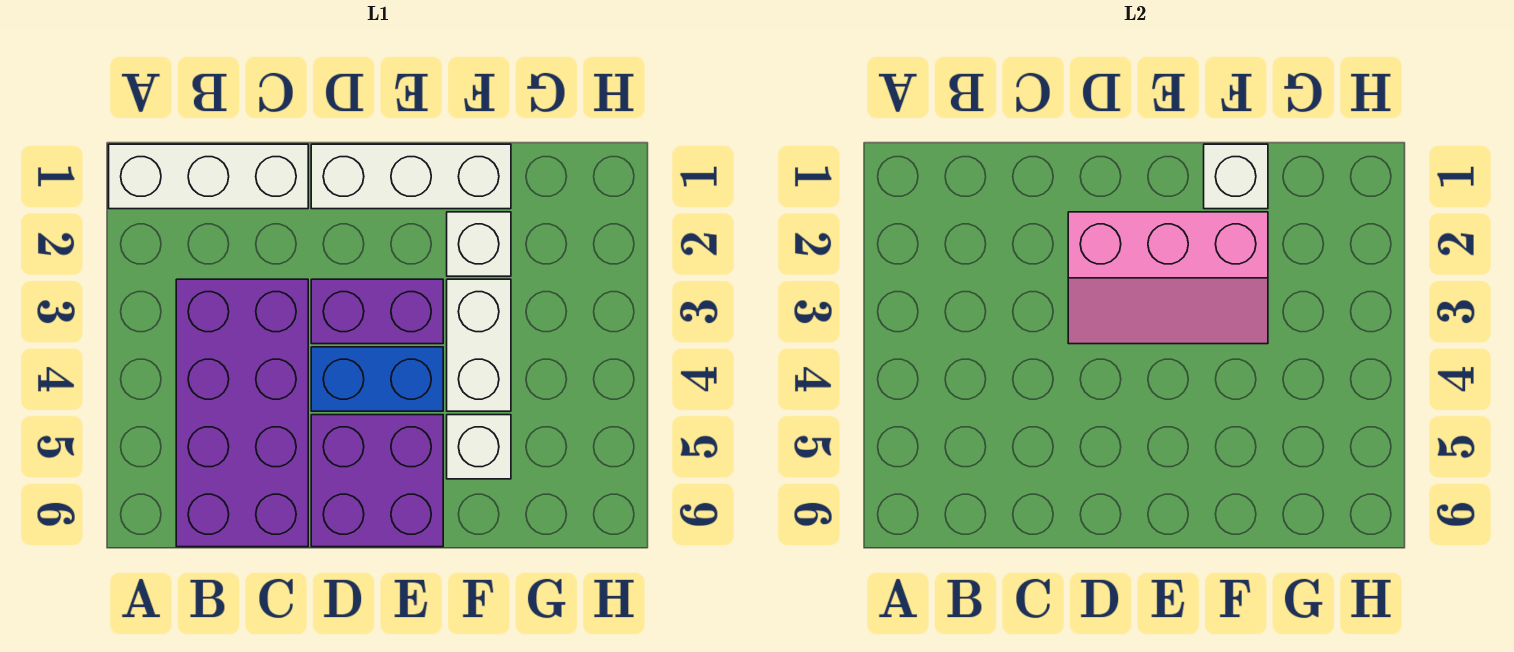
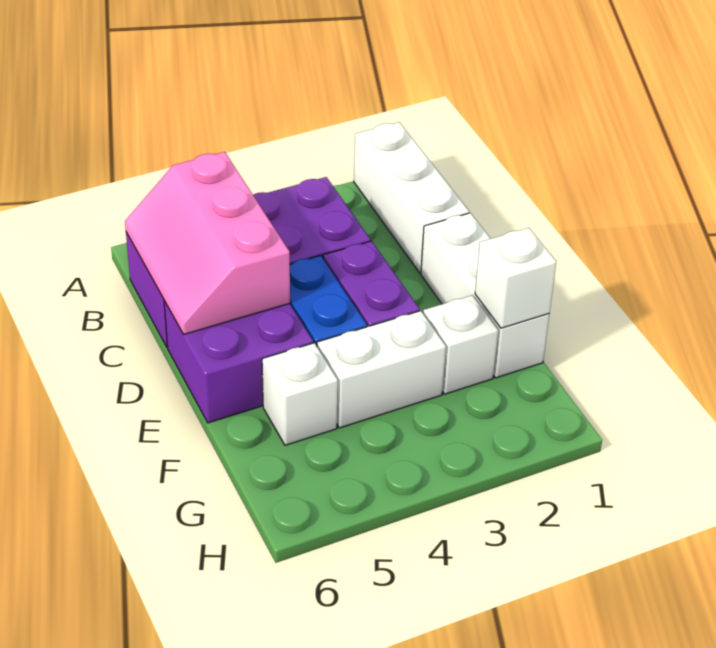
pink slope D2:F3 level 2 top 2 -> pink slope B5:D6 level 2 top 5

